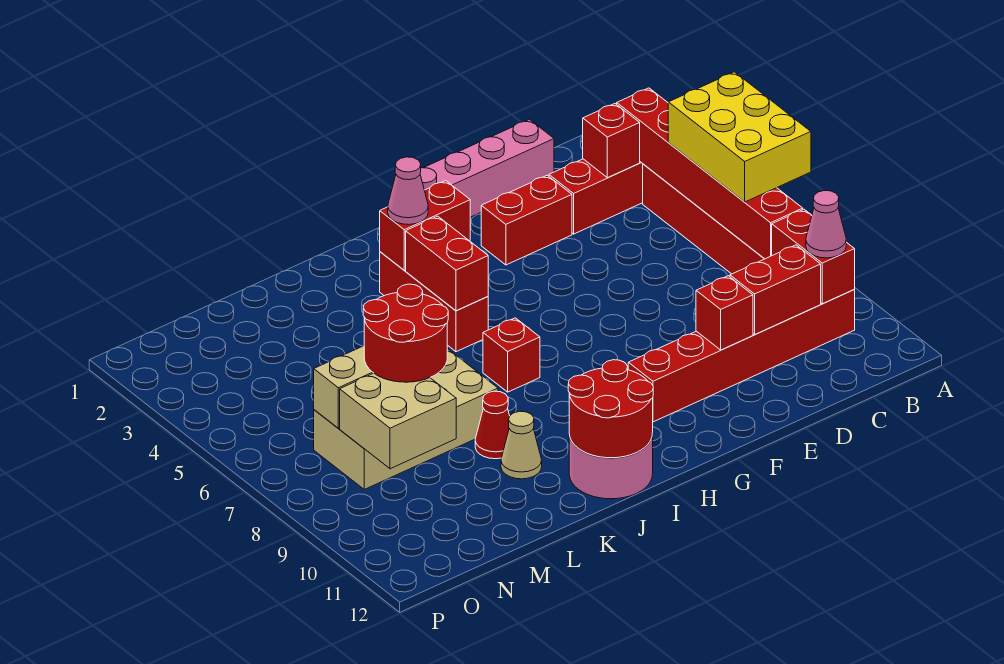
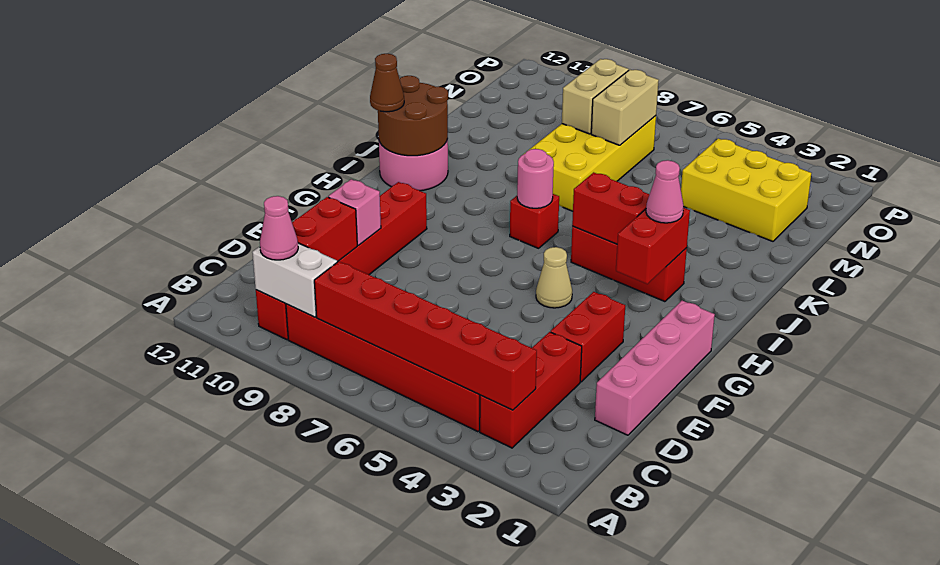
yellow brick A5:B7 level 3 -> yellow brick M2:N4 level 1
red brick B9:B10 level 2 -> white brick B9:B10 level 2
red brick C3 level 2 -> none
red brick E10 level 2 -> pink brick E10 level 2
none -> pink round brick I7 level 2
red round brick I11:J12 level 2 -> brown round brick I11:J12 level 2
none -> brown cone I12 level 3
tan brick K7:N8 level 1 -> yellow brick K7:N8 level 1
red cone K9 level 1 -> none
tan cone K10 level 1 -> tan cone G5 level 1
red round brick L7:M8 level 3 -> none
tan brick M8:N9 level 2 -> tan brick M8:N8 level 2

